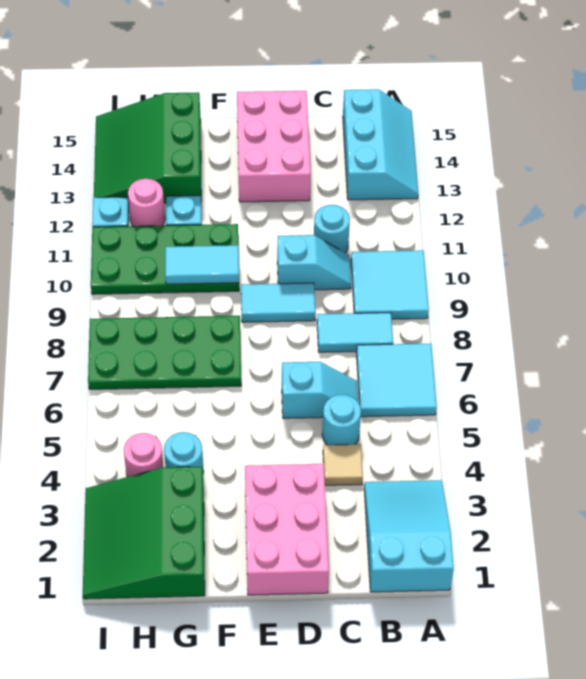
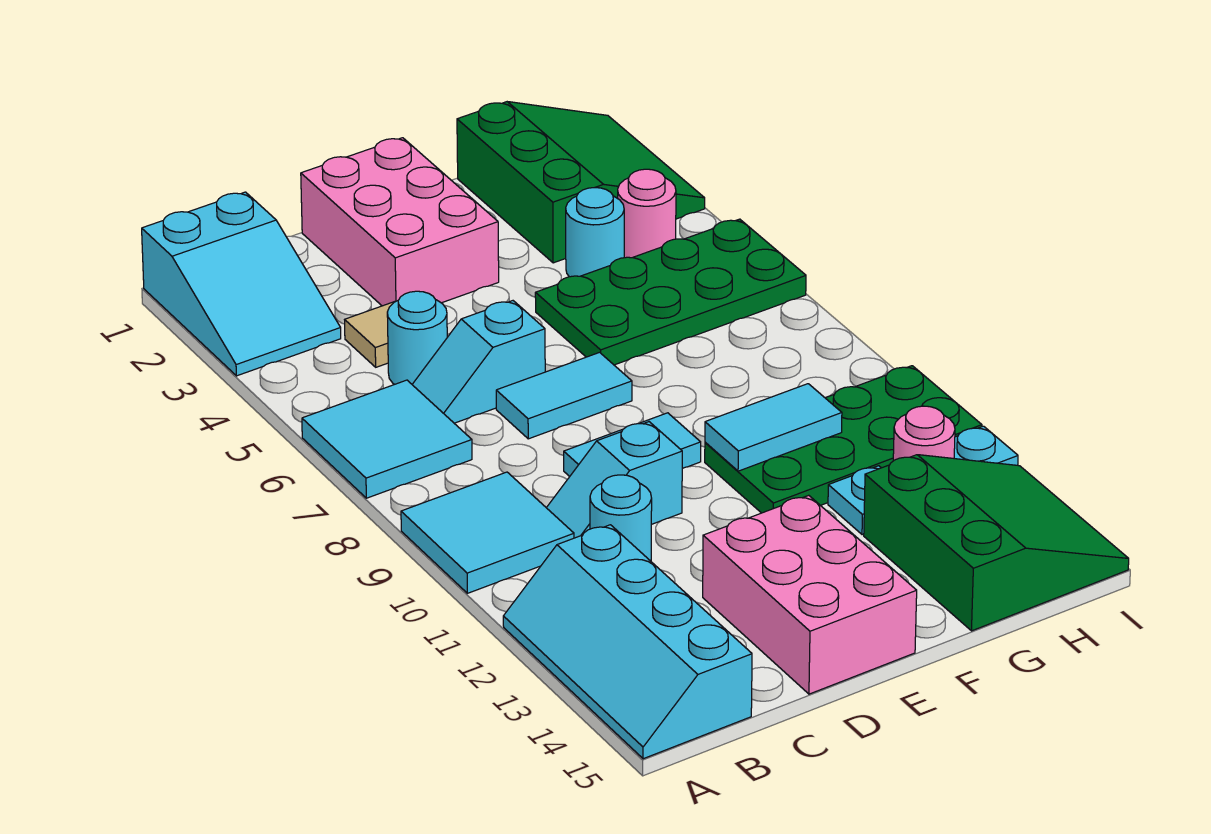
cyan slope A13:B15 level 1 top B -> cyan slope A12:B15 level 1 top B
cyan tile B8:C8 level 1 -> cyan tile D7:E7 level 1
green plate F7:I8 level 1 -> green plate F5:I6 level 1

